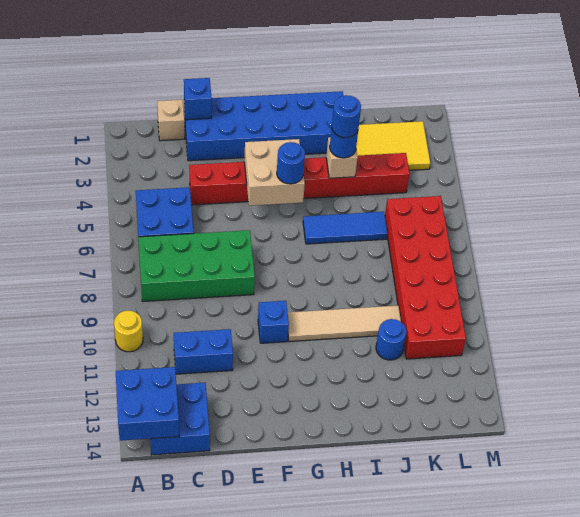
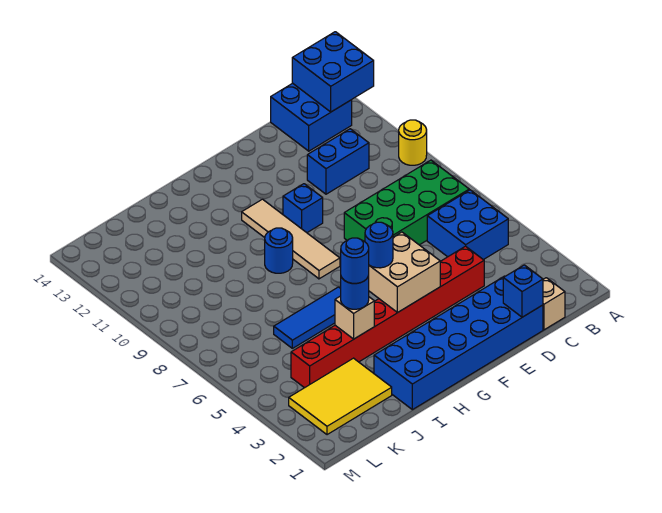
tan tile G10:J10 level 1 -> tan tile G8:G11 level 1
blue round brick J11 level 1 -> blue round brick H9 level 1
red brick K6:L11 level 1 -> none

